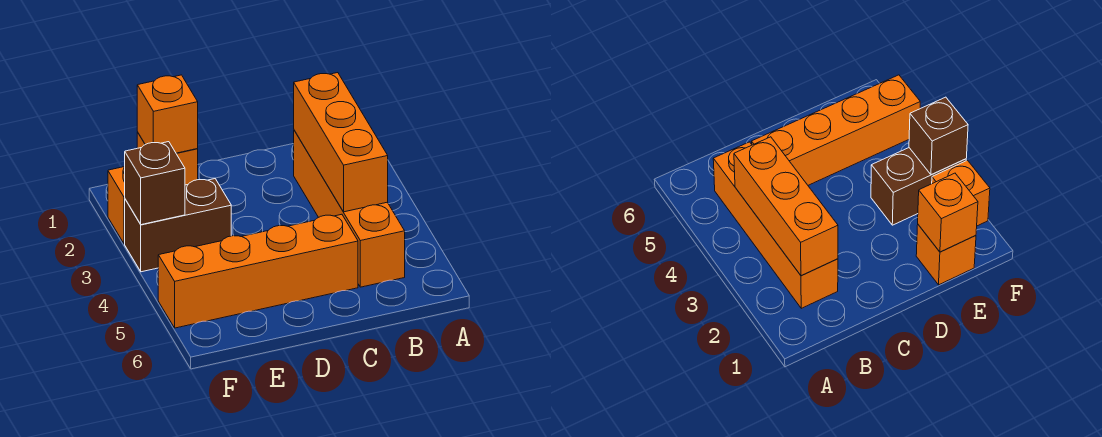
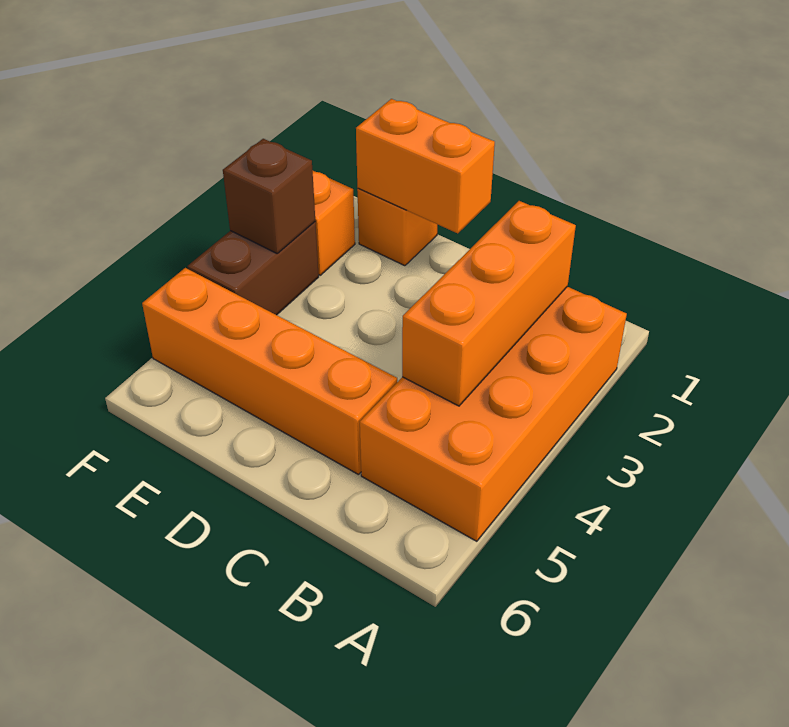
orange brick B2:B5 level 1 -> orange brick A2:B5 level 1
orange brick E1 level 2 -> orange brick D1:E1 level 2
brown brick E3:F3 level 1 -> brown brick F3:F4 level 1

